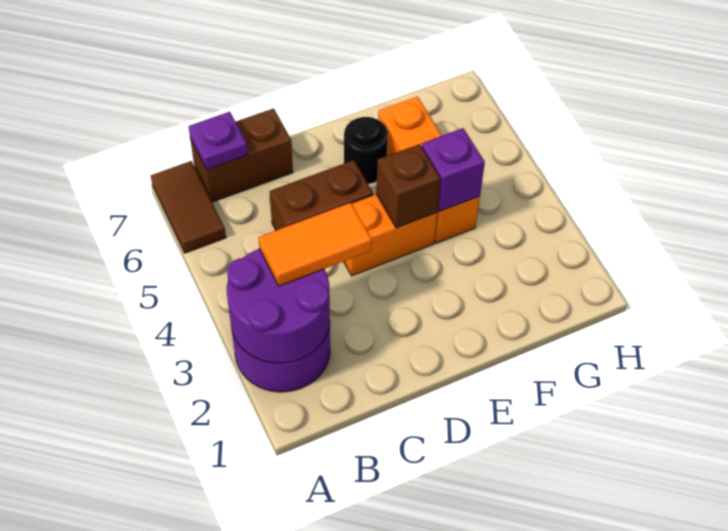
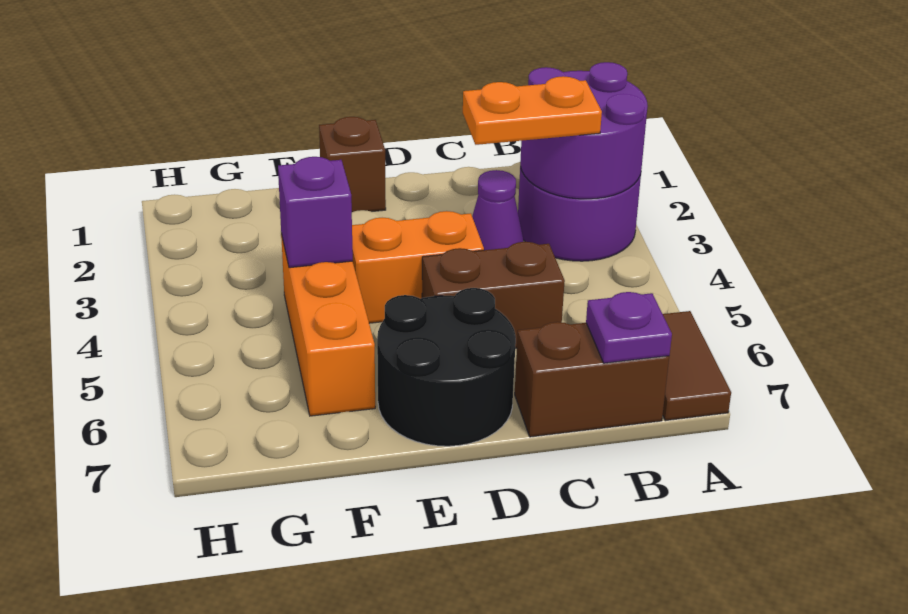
orange tile B3:C3 level 3 -> orange plate B3:C3 level 3
none -> purple cone C3 level 1
brown brick E4 level 2 -> brown brick E1 level 1
black round brick E6 level 1 -> black round brick D6:E7 level 1

